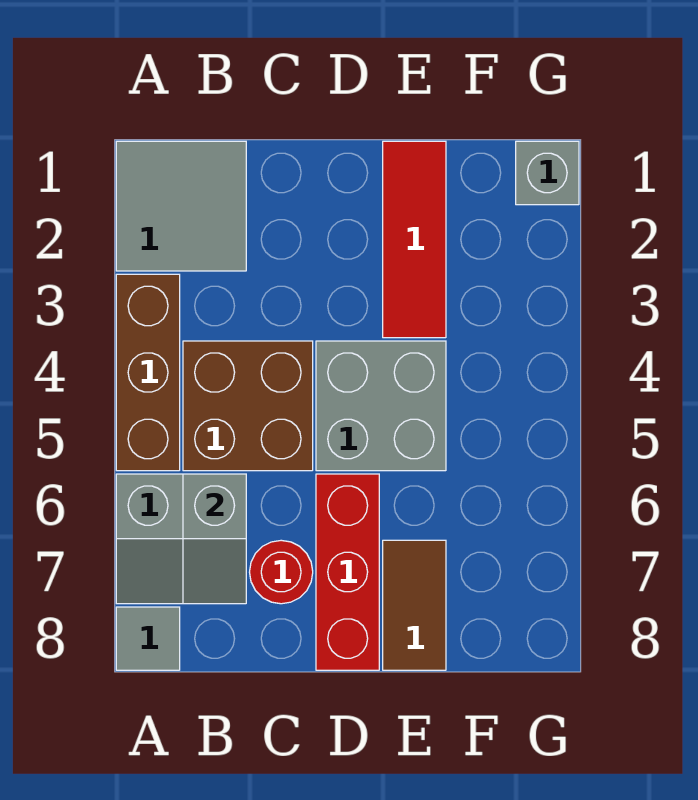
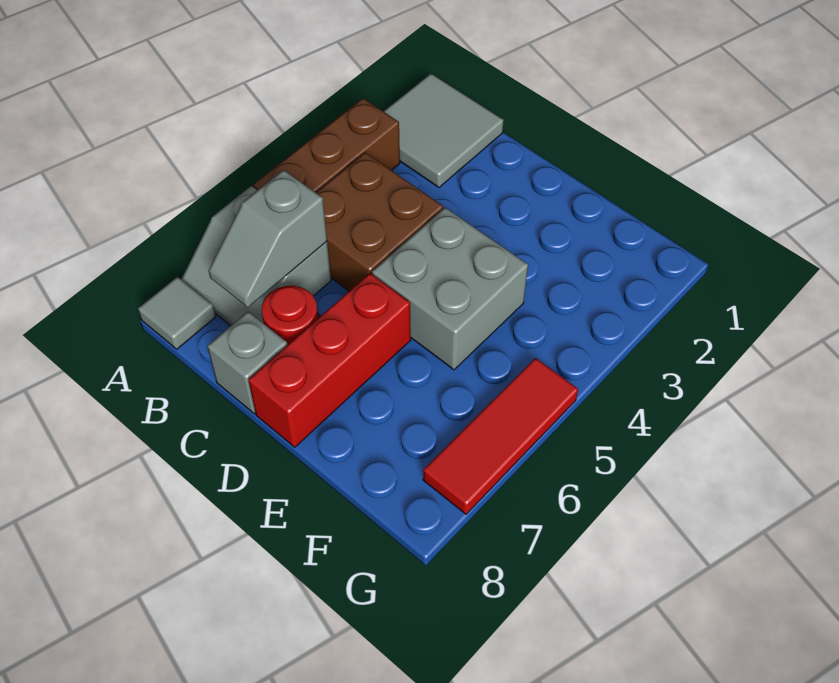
red tile E1:E3 level 1 -> red tile G5:G7 level 1
brown tile E7:E8 level 1 -> none
grey brick G1 level 1 -> grey brick C8 level 1

